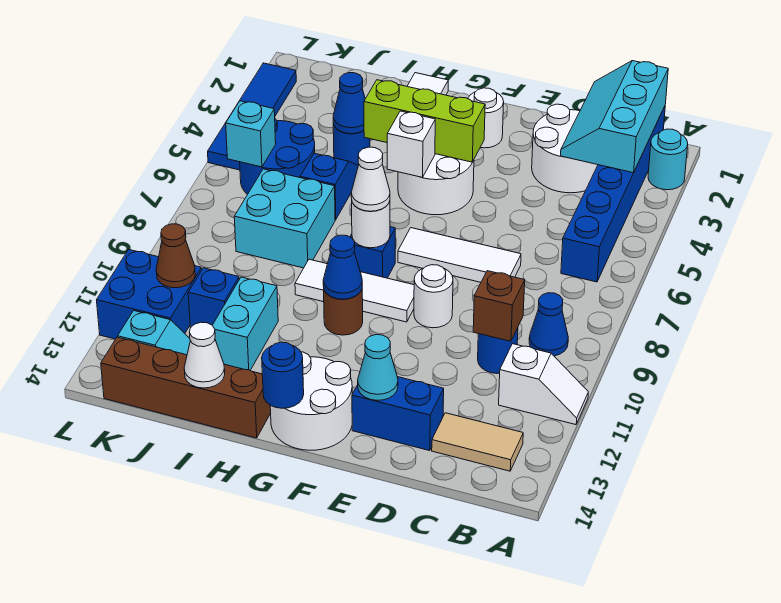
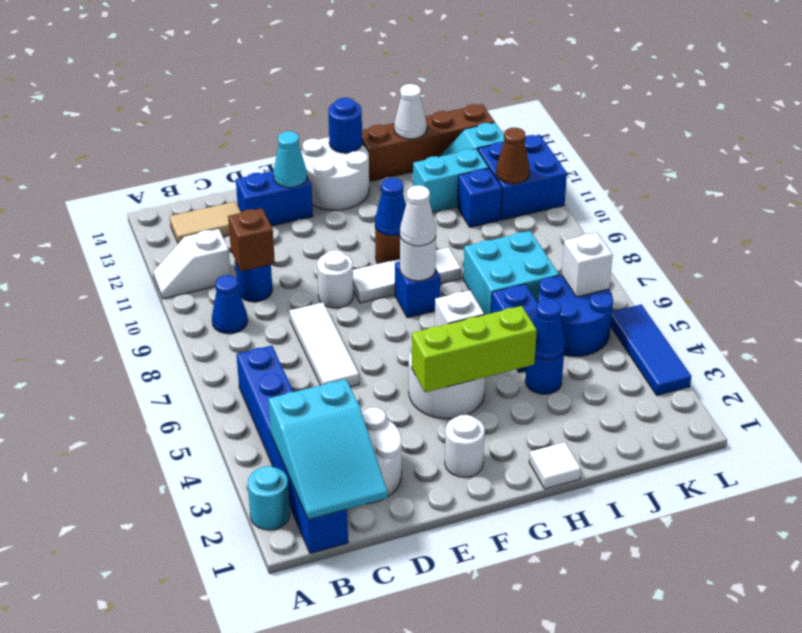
cyan slope B1:C3 level 2 top B -> cyan slope B1:C3 level 2 top 3
white tile D7:F7 level 1 -> white tile D6:D8 level 1
cyan brick I11:I12 level 1 -> cyan brick I12:J12 level 1
cyan brick K6 level 2 -> white brick K6 level 2
blue tile L2:L5 level 1 -> blue tile L3:L5 level 1

